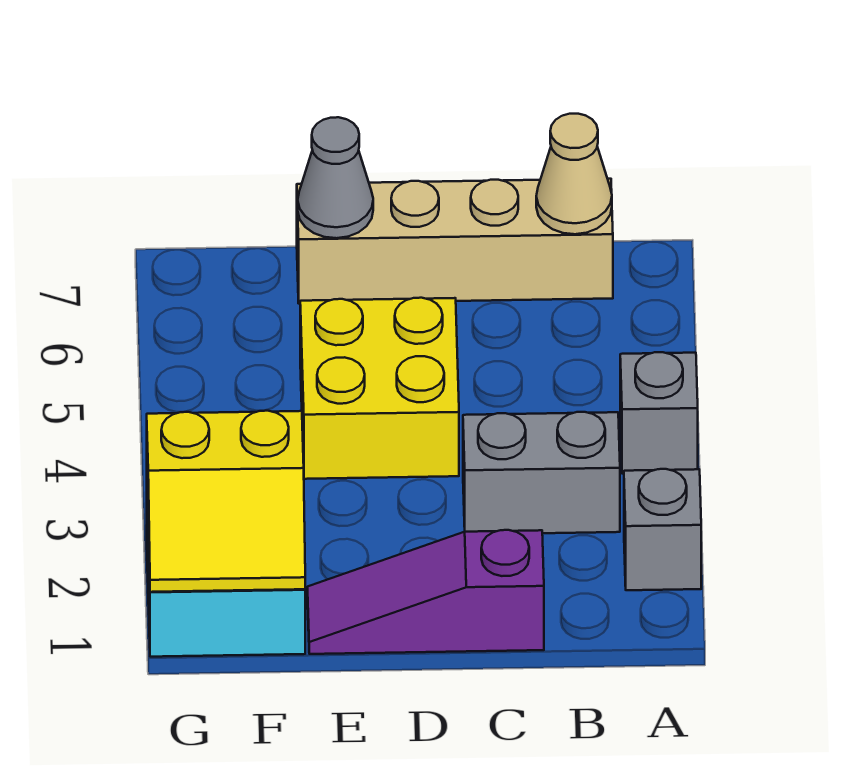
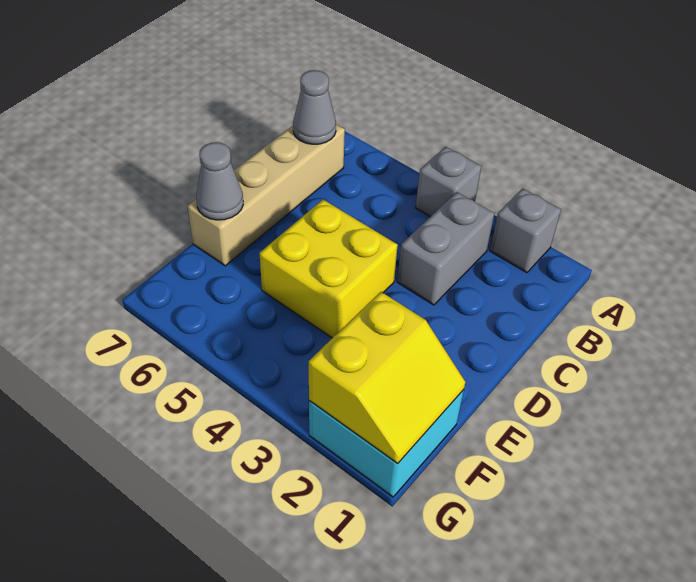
tan cone B7 level 2 -> grey cone B7 level 2
purple slope C1:E1 level 1 top C -> none

